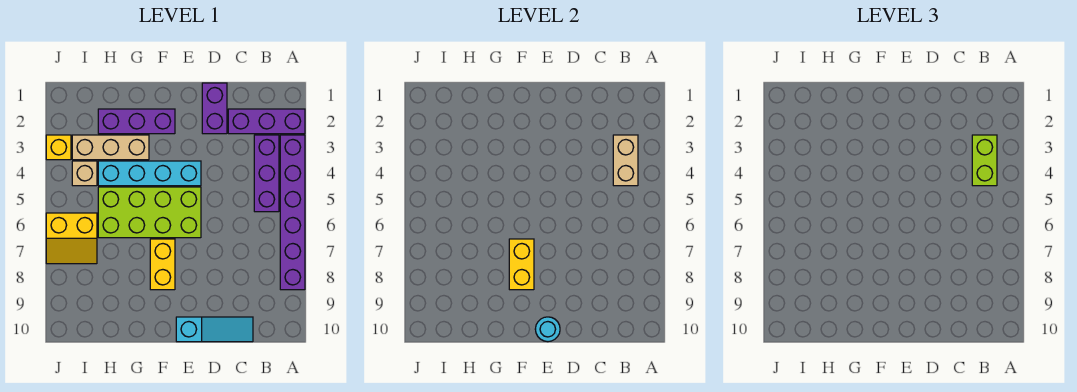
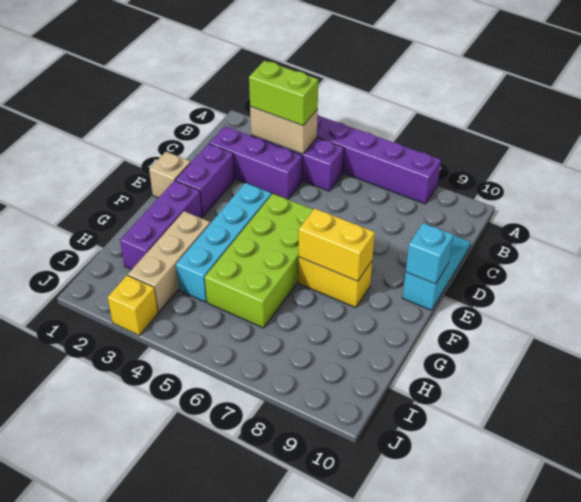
purple brick A2:C2 level 1 -> purple brick C2:C4 level 1
purple brick D1:D2 level 1 -> purple brick D2:E2 level 1
cyan round brick E10 level 2 -> cyan brick E10 level 2
tan brick I4 level 1 -> tan brick E1 level 1
yellow slope I6:J7 level 1 top 6 -> none

